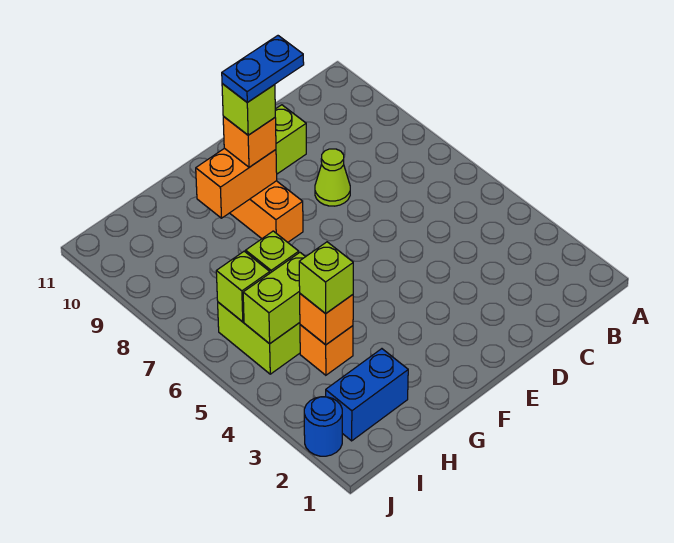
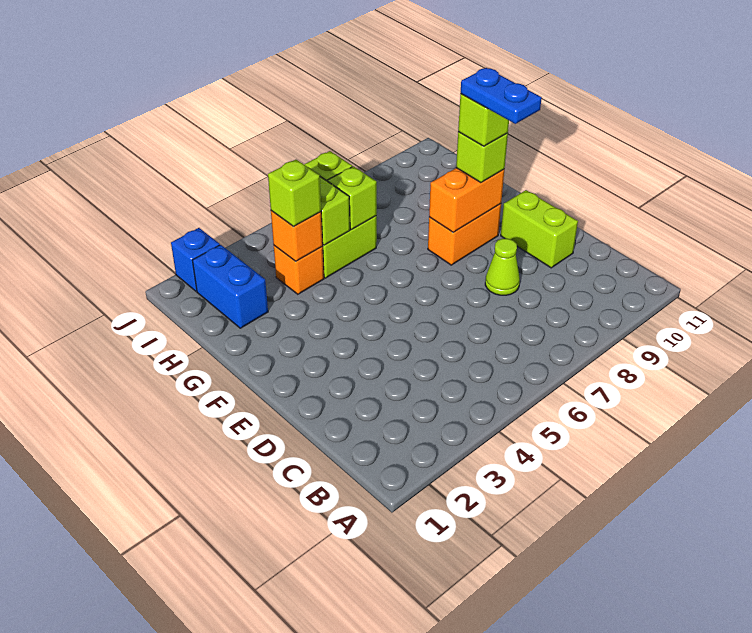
orange brick F9:G9 level 2 -> orange brick F8:F9 level 2
orange brick F9 level 3 -> lime brick F9 level 3
blue round brick J2 level 1 -> blue brick J2 level 1

